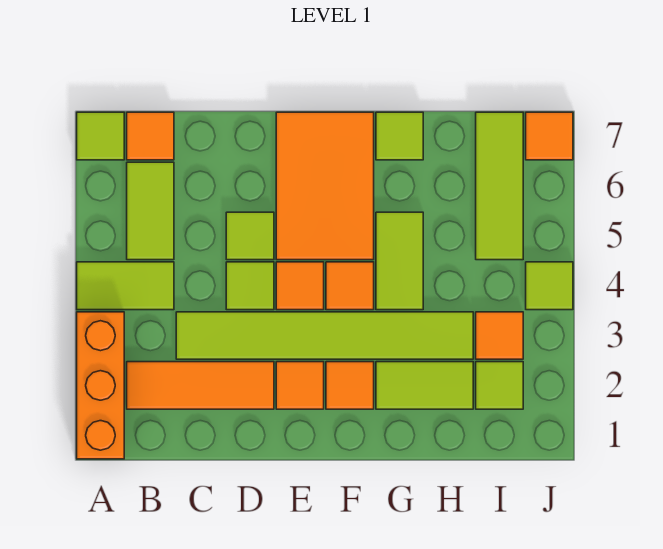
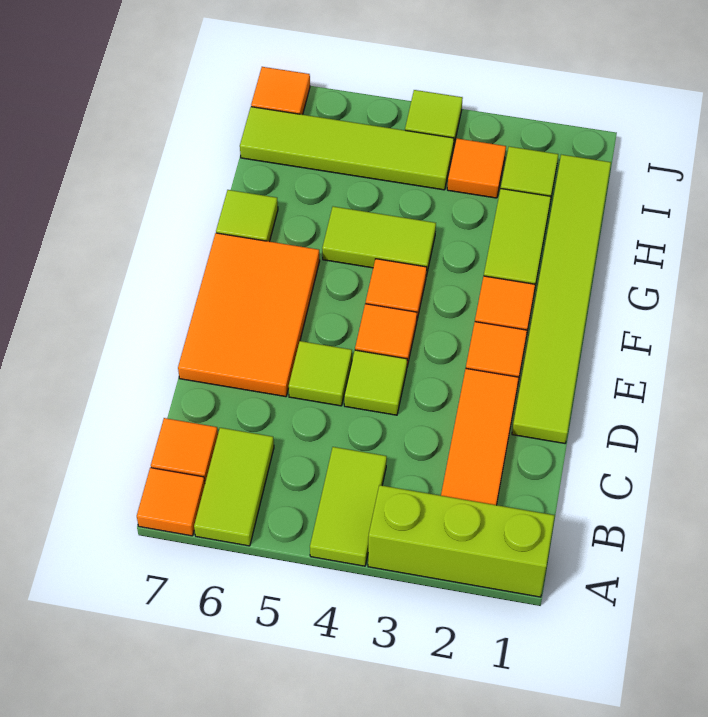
orange brick A1:A3 level 1 -> lime brick A1:A3 level 1
lime tile A7 level 1 -> orange tile A7 level 1
lime tile B5:B6 level 1 -> lime tile A6:B6 level 1
lime tile C3:H3 level 1 -> lime tile D1:I1 level 1
orange tile E5:F7 level 1 -> orange tile D6:F7 level 1
lime tile I5:I7 level 1 -> lime tile I4:I7 level 1

